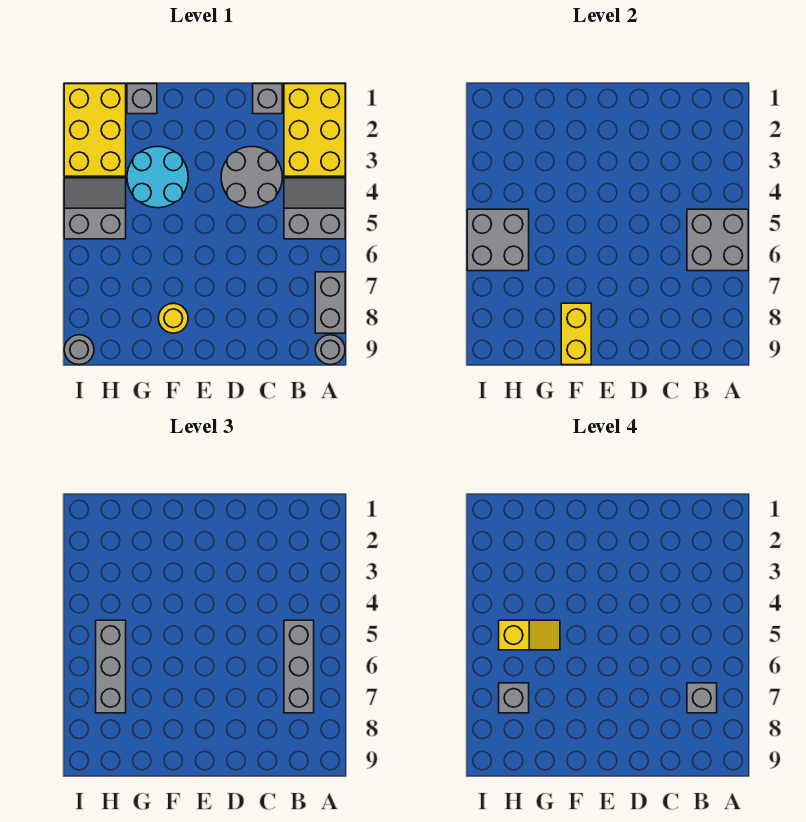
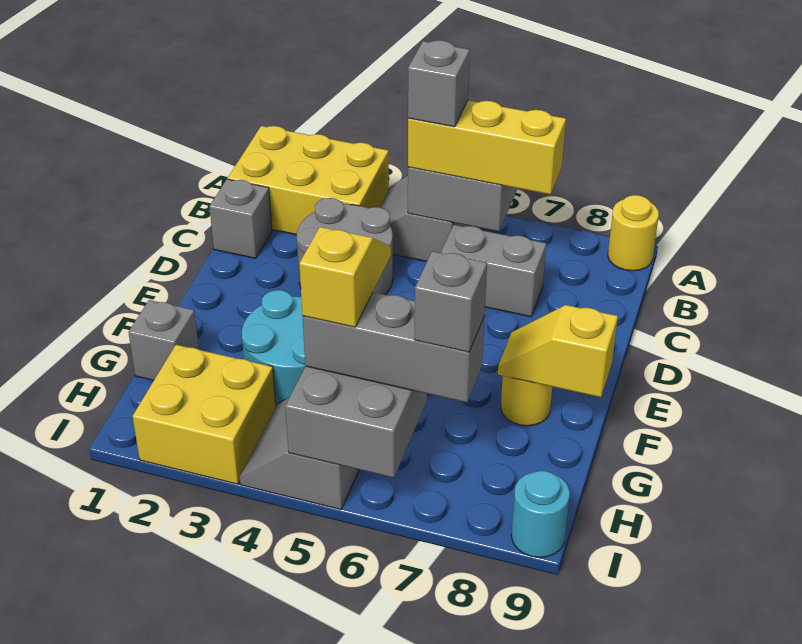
grey brick A7:A8 level 1 -> grey brick C6:C7 level 1
grey round brick A9 level 1 -> yellow round brick A9 level 1
grey brick B5:B7 level 3 -> yellow brick B5:B7 level 3
grey brick B7 level 4 -> grey brick B5 level 4
yellow brick F8:F9 level 2 -> yellow slope F8:F9 level 2 top 9
yellow brick H1:I3 level 1 -> yellow brick H2:I3 level 1
grey round brick I9 level 1 -> cyan round brick I9 level 1

